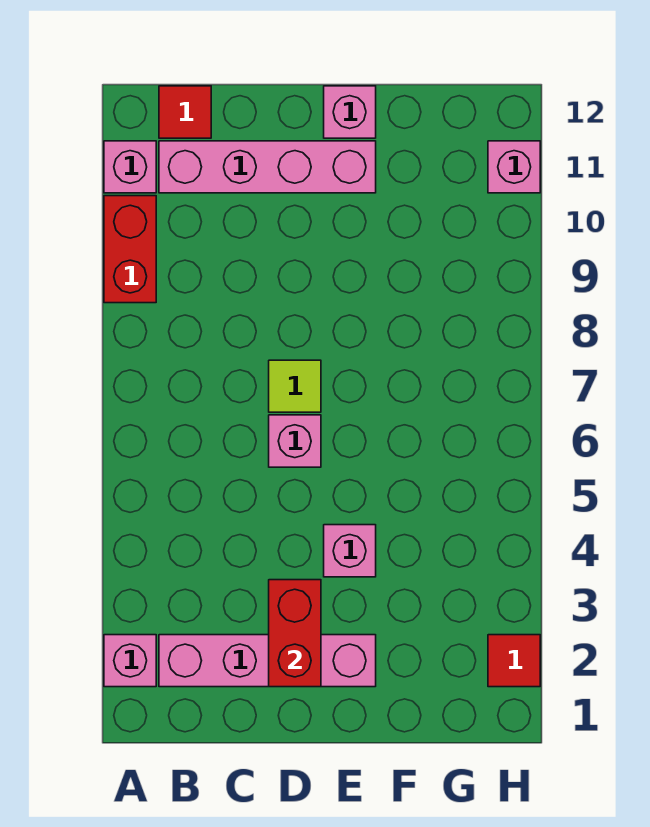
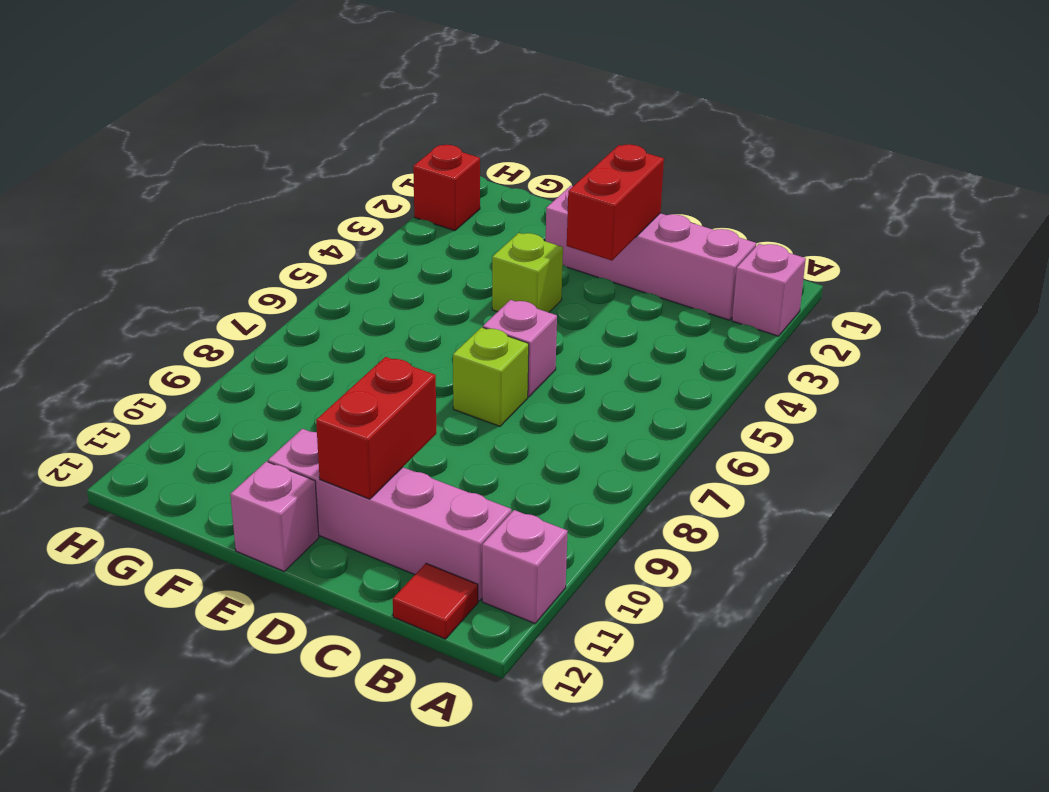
red brick A9:A10 level 1 -> red brick D10:D11 level 2
lime tile D7 level 1 -> lime brick D7 level 1
pink brick E4 level 1 -> lime brick E4 level 1
red tile H2 level 1 -> red brick H2 level 1
pink brick H11 level 1 -> none

